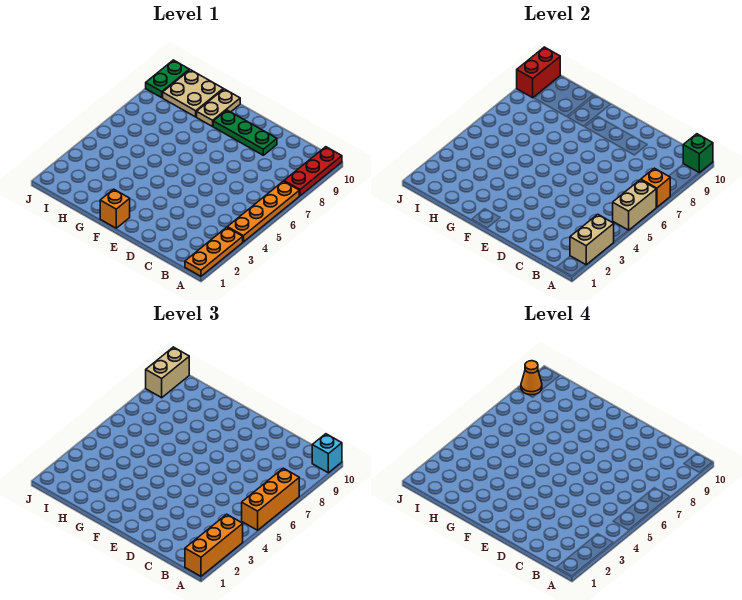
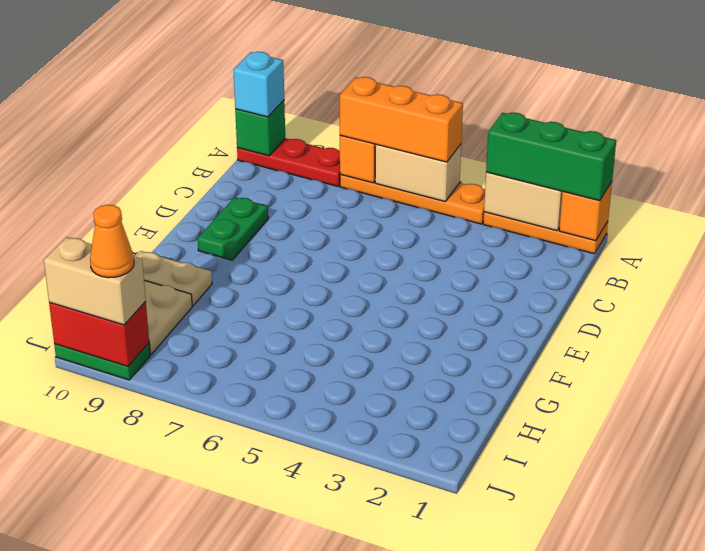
orange brick A1:A3 level 3 -> green brick A1:A3 level 3
green plate D9:F9 level 1 -> green plate D9:E9 level 1
orange brick F1 level 1 -> orange brick A1 level 2

